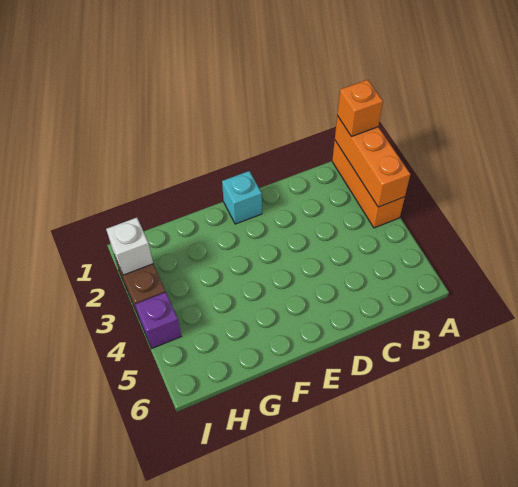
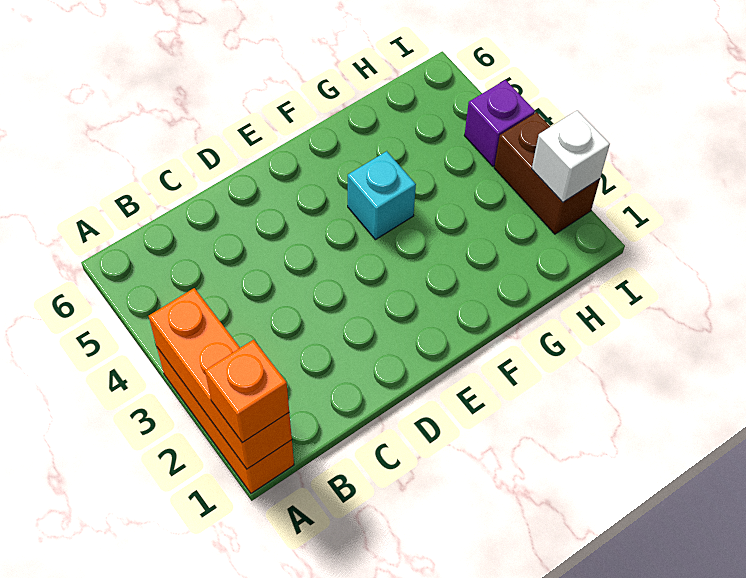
cyan brick E1 level 1 -> cyan brick F4 level 1

